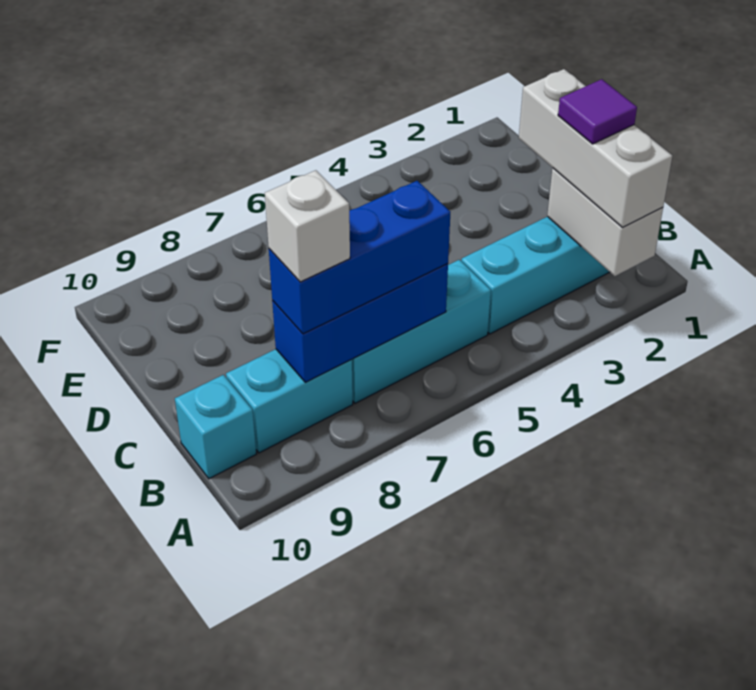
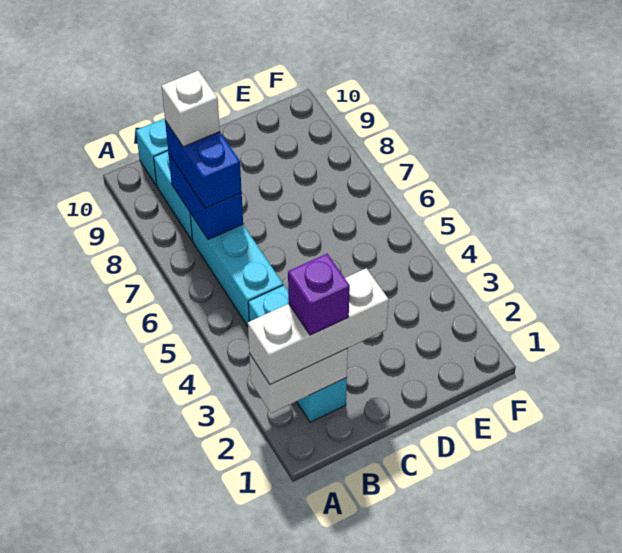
purple tile B2 level 4 -> purple brick B2 level 4
blue brick B6:B8 level 2 -> blue brick B7:B8 level 2
blue brick B6:B8 level 3 -> blue brick B7:B8 level 3

